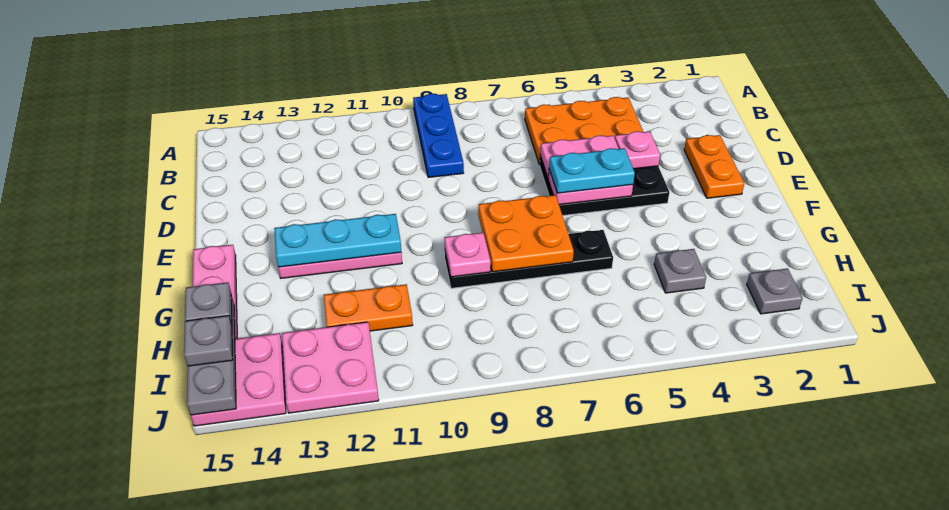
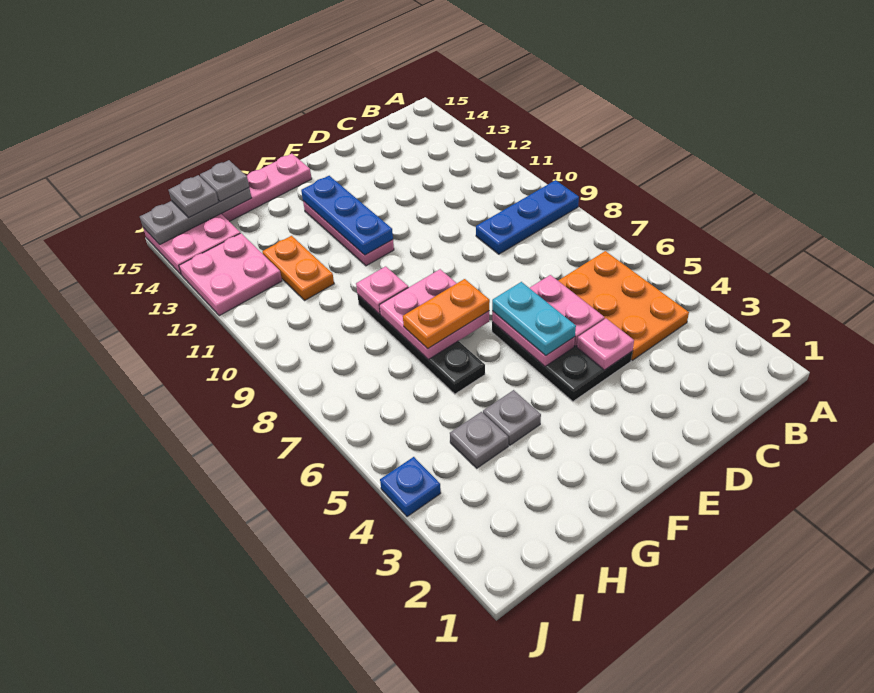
orange plate D2:E2 level 1 -> orange plate F7:G7 level 3
orange plate F7:G8 level 2 -> pink plate F7:G8 level 2
cyan plate F11:F13 level 2 -> blue plate F11:F13 level 2
grey plate I2 level 1 -> grey plate G4 level 1
none -> blue plate J4 level 1

